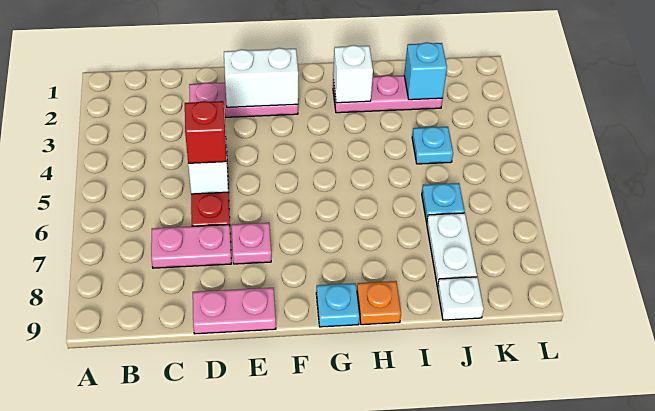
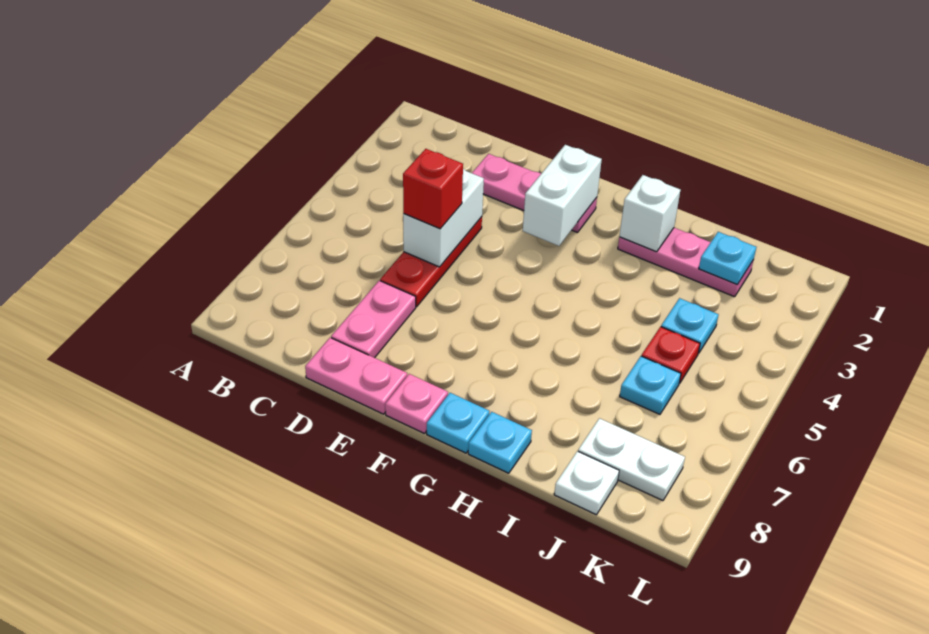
pink plate C7:D7 level 1 -> pink plate D7:D8 level 1
white brick E2:F2 level 2 -> white brick F2:F3 level 2
pink plate E7 level 1 -> pink plate F9 level 1
orange plate H9 level 1 -> cyan plate H9 level 1
cyan brick J2 level 2 -> cyan plate J2 level 2
none -> red plate J5 level 1
white plate J7:J8 level 1 -> white plate J8:K8 level 1

